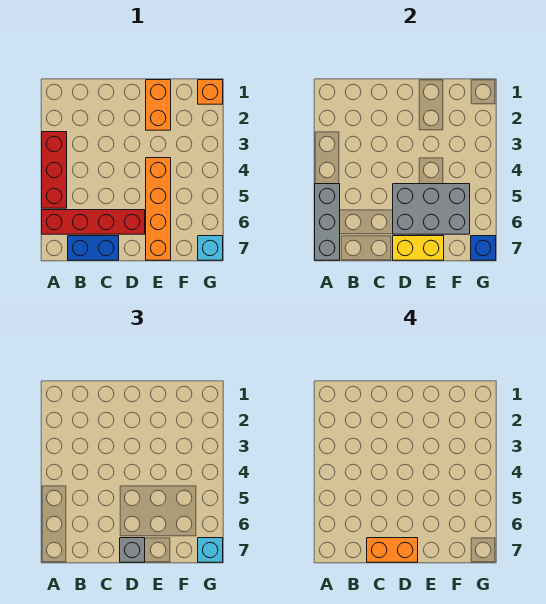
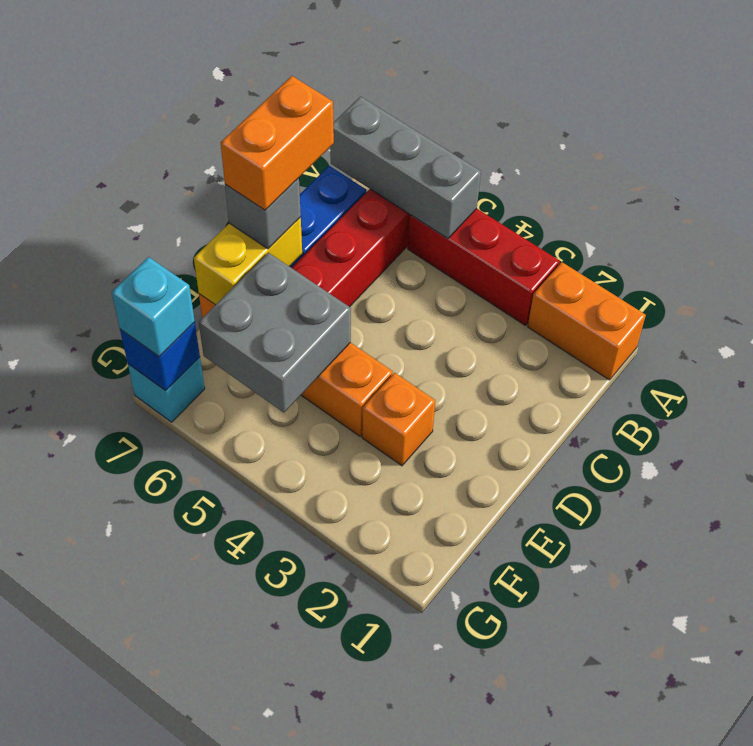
grey brick D5:F6 level 2 -> grey brick E5:F6 level 2
orange brick E1:E2 level 1 -> orange brick A1:A2 level 1
orange brick G1 level 1 -> orange brick E3 level 1

